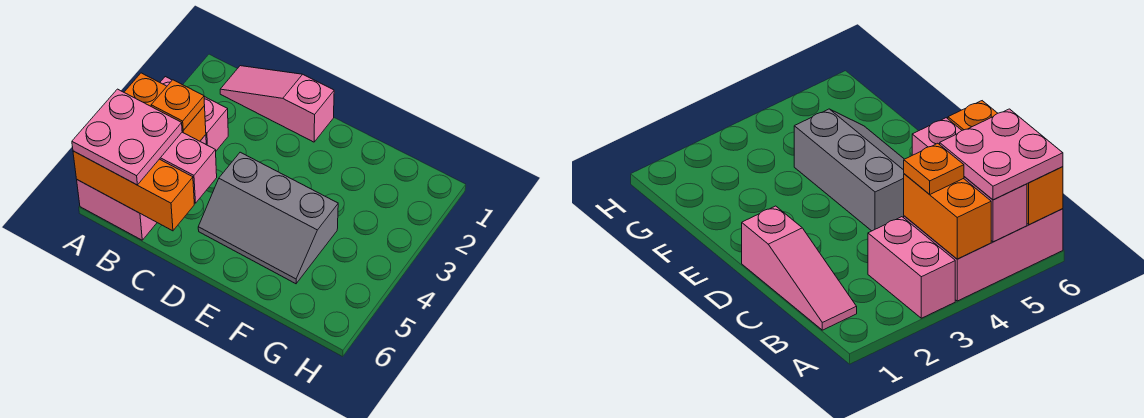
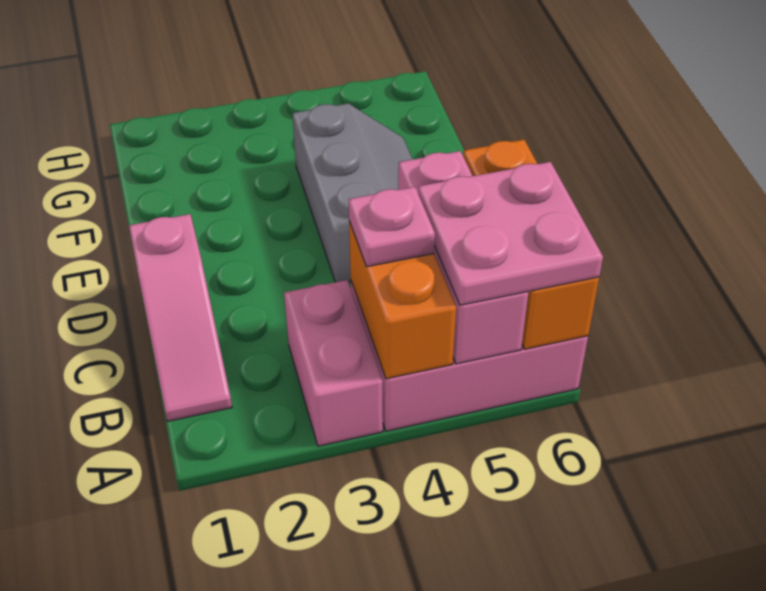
orange plate B4 level 3 -> pink plate B4 level 3

